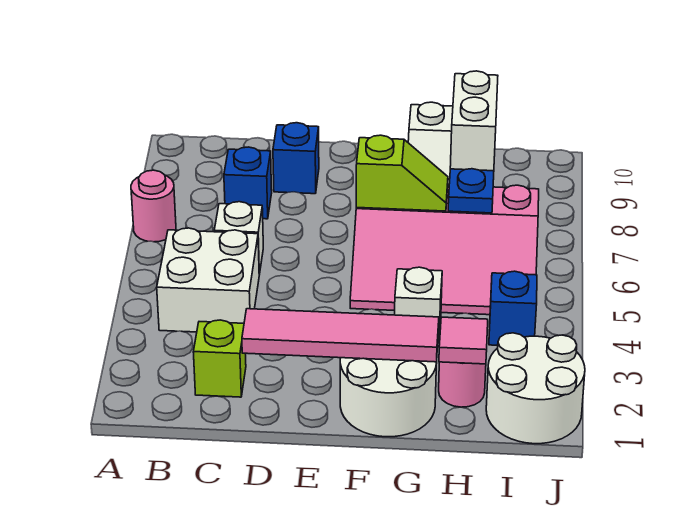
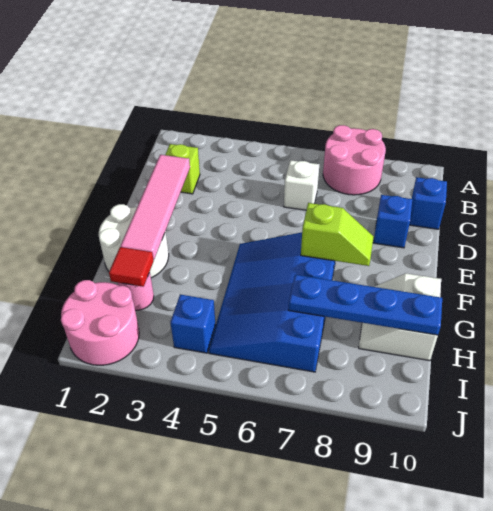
pink round brick A7 level 1 -> pink round brick A7:B8 level 1
white brick B4:C5 level 1 -> none
blue brick C8 level 1 -> blue brick C10 level 1
pink slope F5:I7 level 1 top 7 -> blue slope F5:I7 level 1 top 7
lime slope F7:G7 level 2 top F -> lime slope F7:F8 level 2 top 7
white brick G4 level 1 -> none
pink tile H2 level 2 -> red tile H2 level 2
white brick H8:H9 level 3 -> none
white round brick I1:J2 level 1 -> pink round brick I1:J2 level 1

